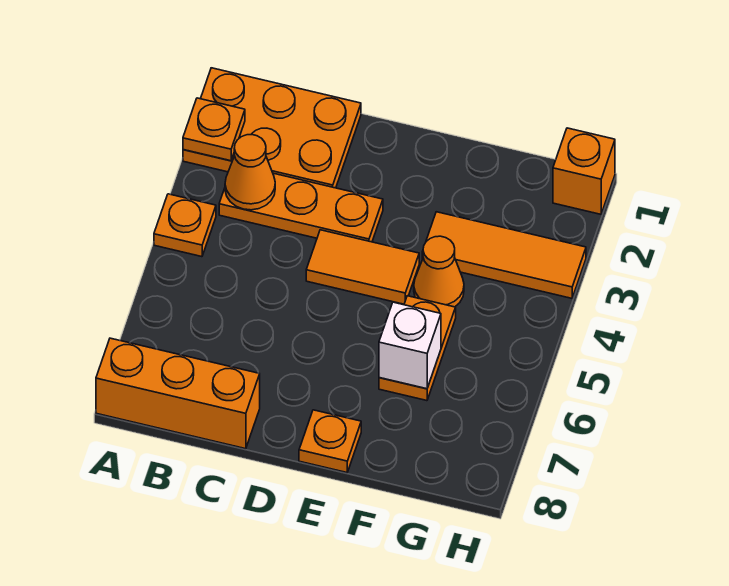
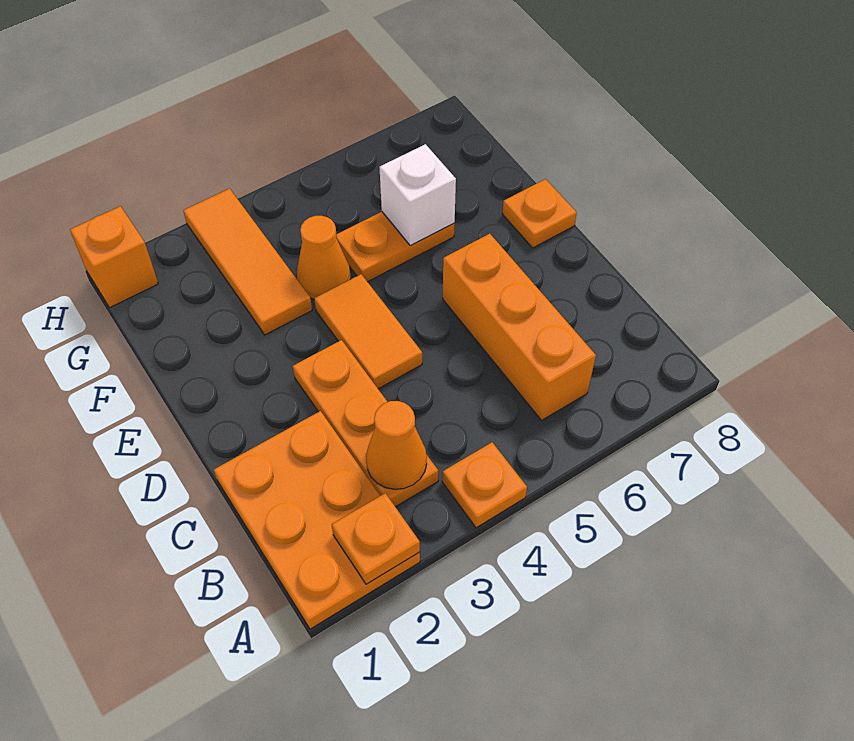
orange brick A8:C8 level 1 -> orange brick B6:D6 level 1

